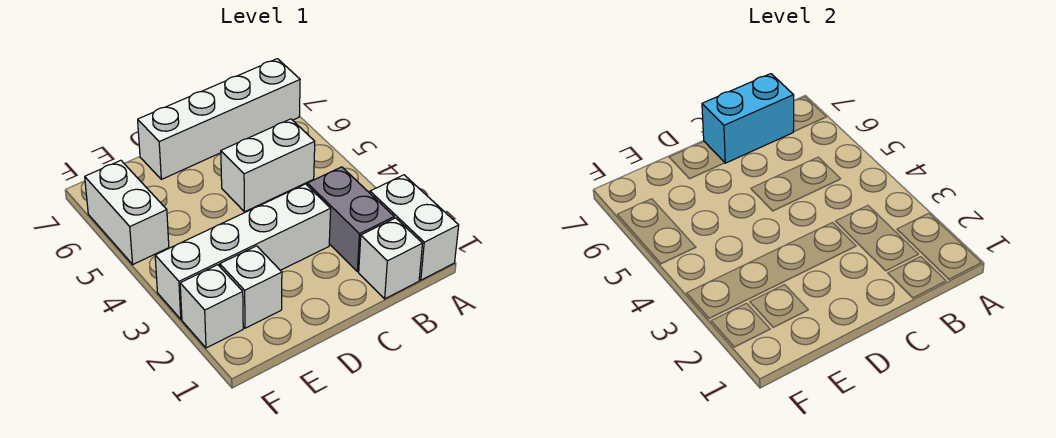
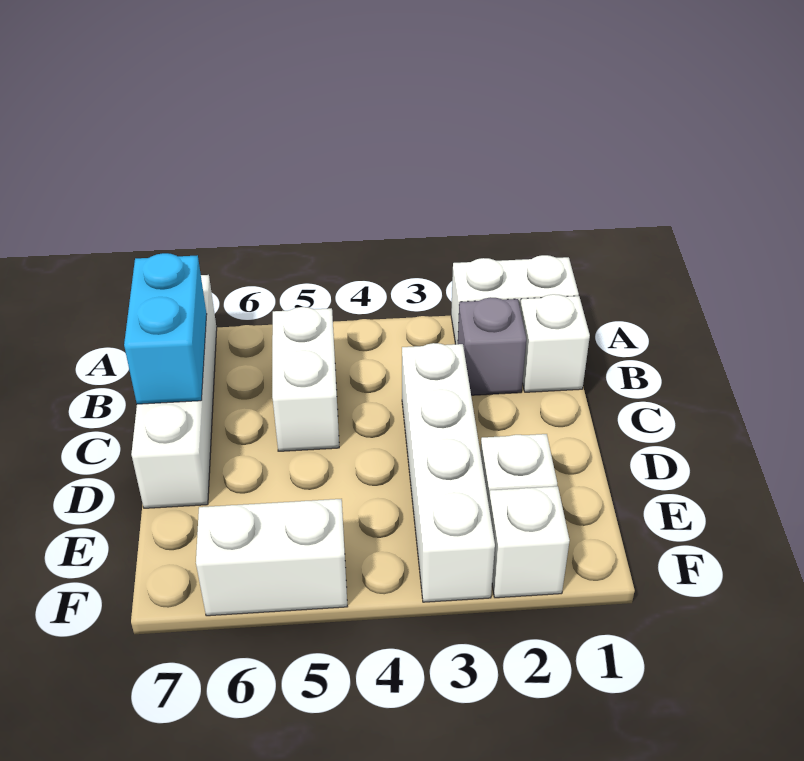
grey brick B2:B3 level 1 -> grey brick B2 level 1

